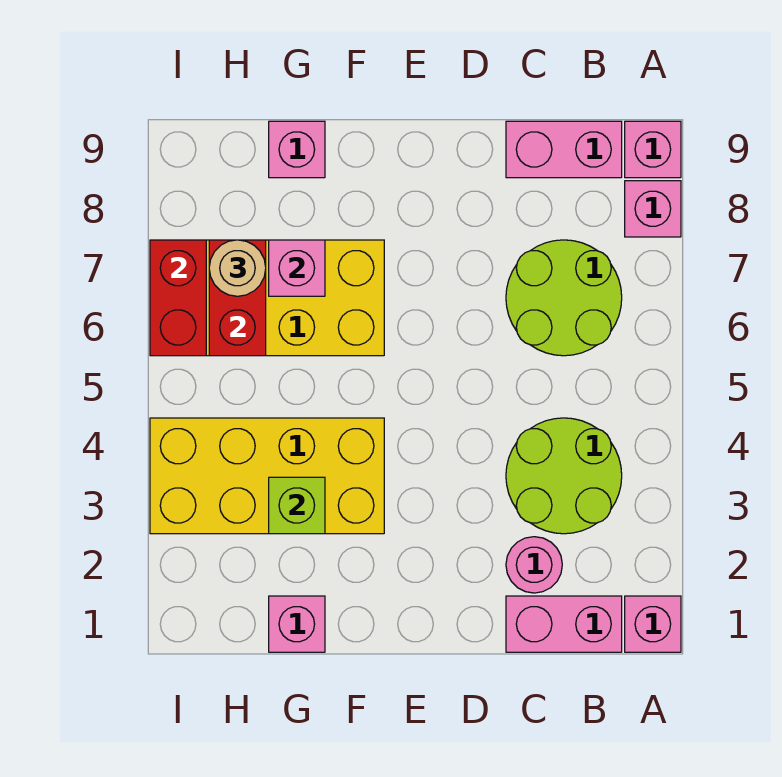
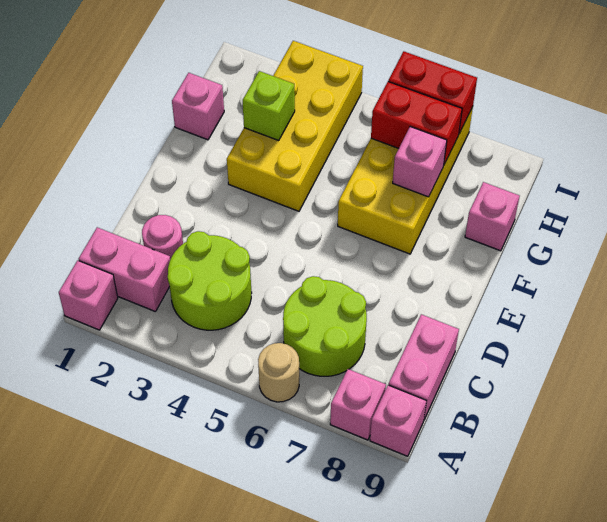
pink brick B1:C1 level 1 -> pink brick B1:B2 level 1
tan round brick H7 level 3 -> tan round brick A6 level 1

